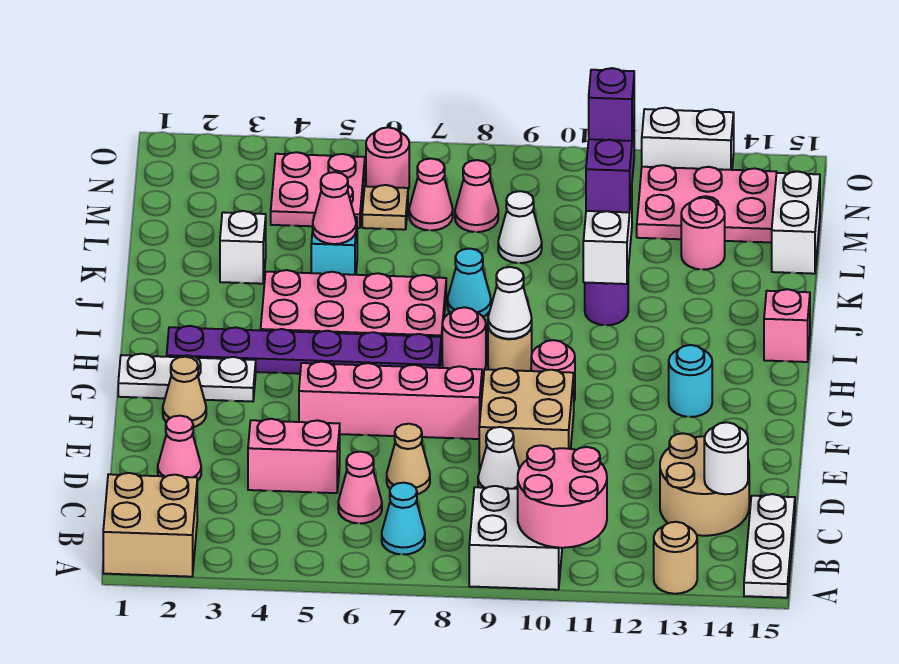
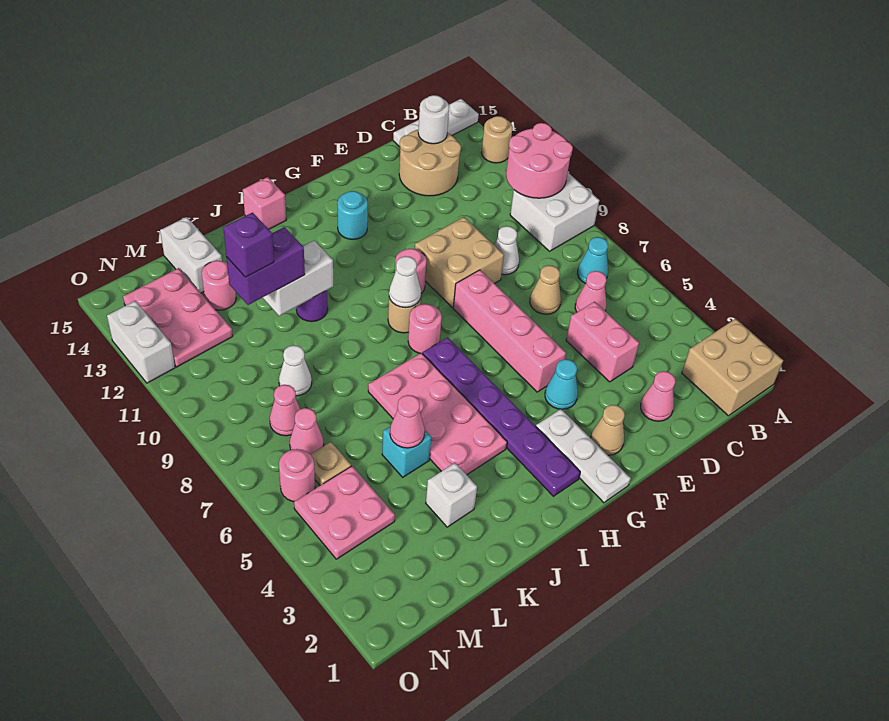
cyan cone J8 level 1 -> cyan cone F4 level 1
white brick L15:M15 level 1 -> white brick L14:L15 level 1

